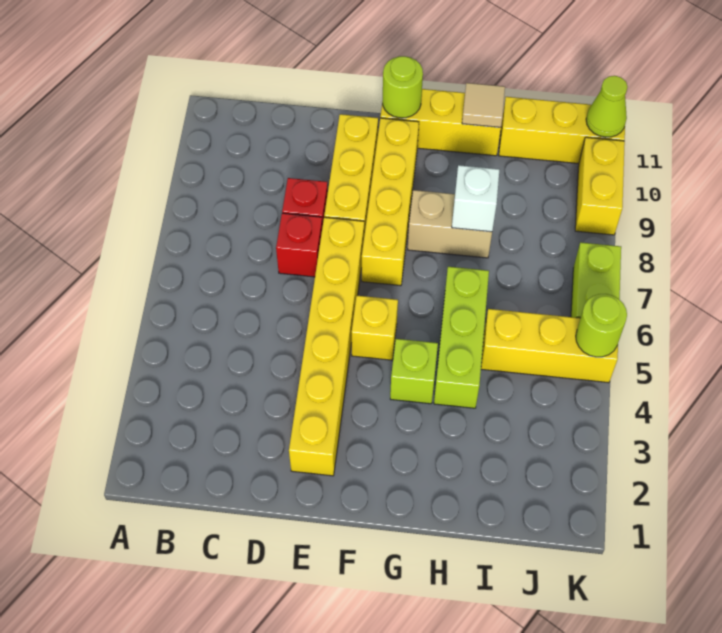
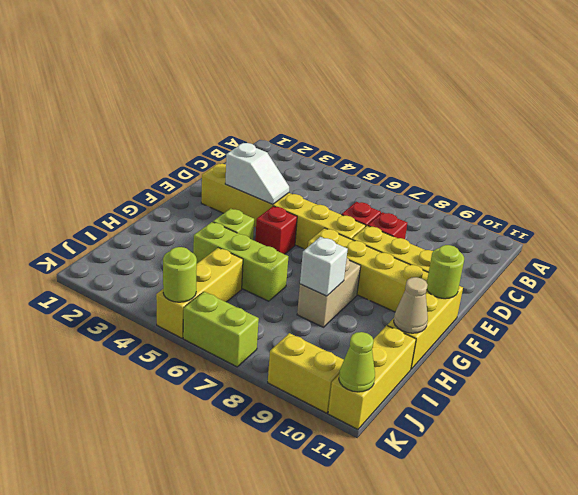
none -> white slope E3:E4 level 2 top 3
yellow brick F5 level 1 -> red brick F5 level 1
tan tile H11 level 2 -> tan cone H11 level 2

